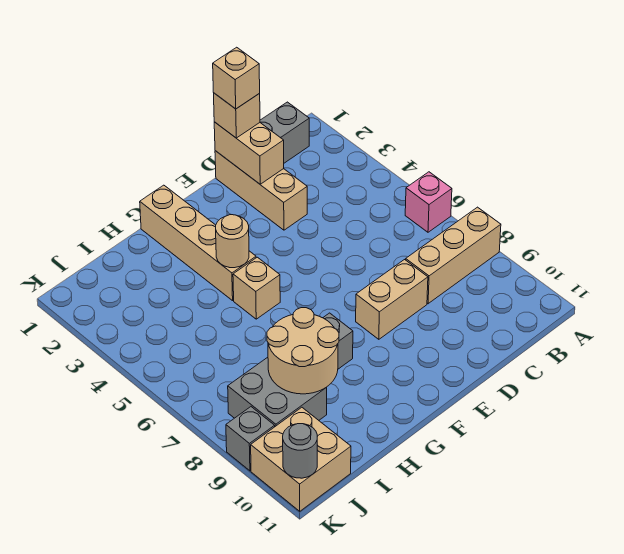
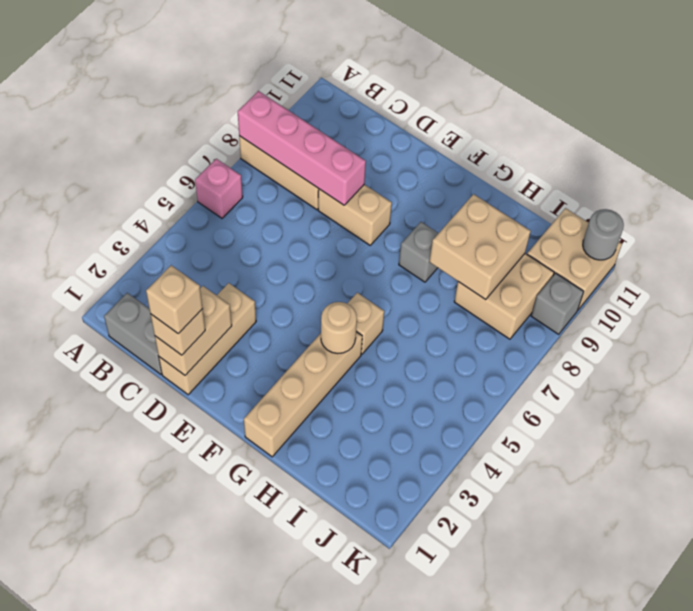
none -> pink brick A8:D8 level 2
tan round brick H8:I9 level 2 -> tan brick H8:I9 level 2
grey brick I8:J9 level 1 -> tan brick I8:J9 level 1

